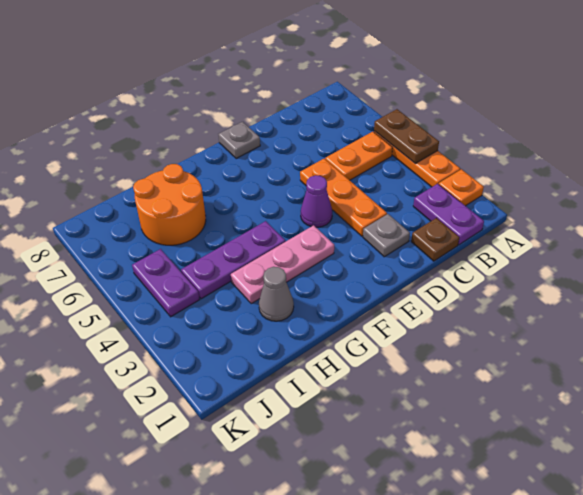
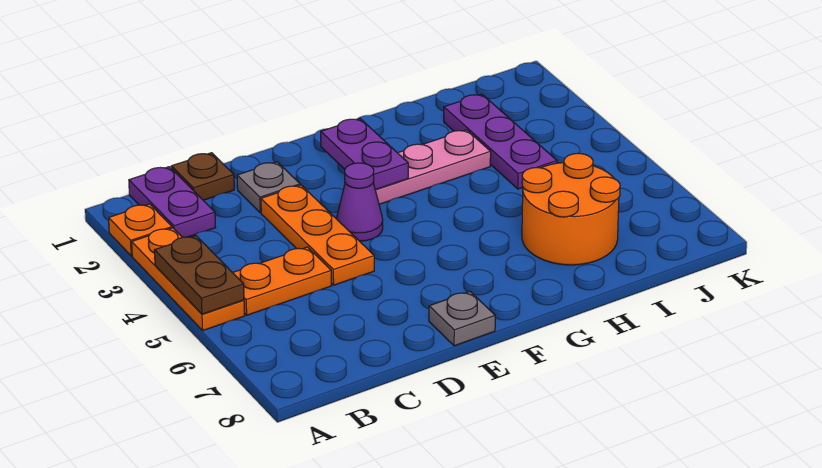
purple plate G4:I4 level 1 -> purple plate I2:I4 level 1
grey cone H2 level 1 -> none
purple plate J4:J5 level 1 -> purple plate F2:F3 level 2

